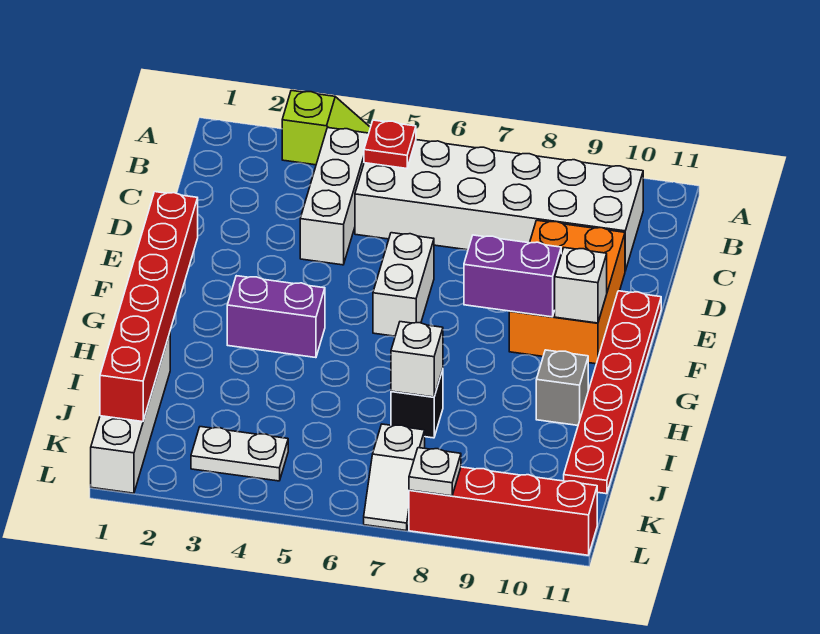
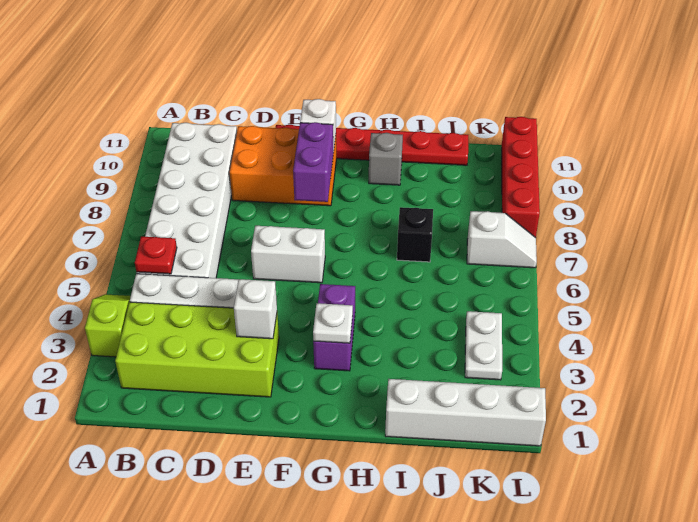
none -> lime brick B2:E3 level 1
red brick F1:K1 level 2 -> none
white brick I7 level 2 -> white brick E3 level 2
white plate L8 level 2 -> white plate G3 level 2

